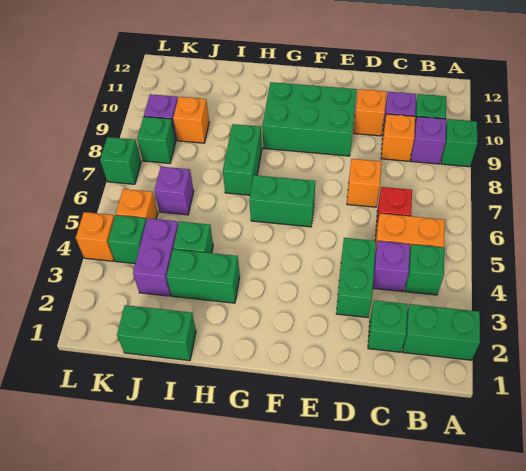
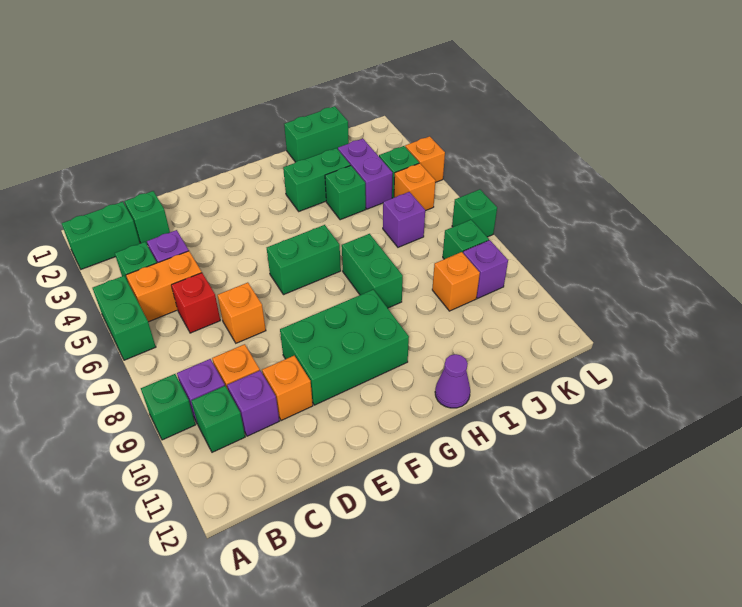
green brick D3:D4 level 1 -> green brick A5:A6 level 1
none -> purple cone H12 level 1

